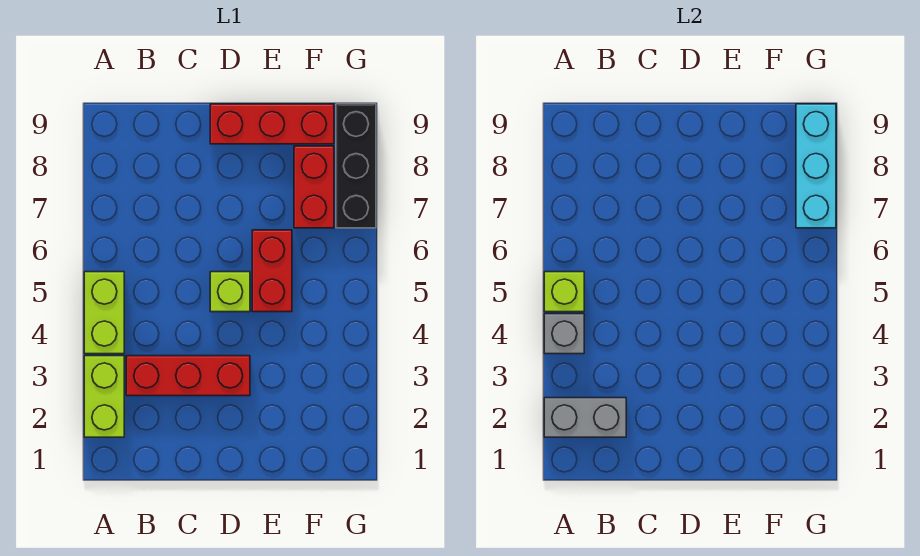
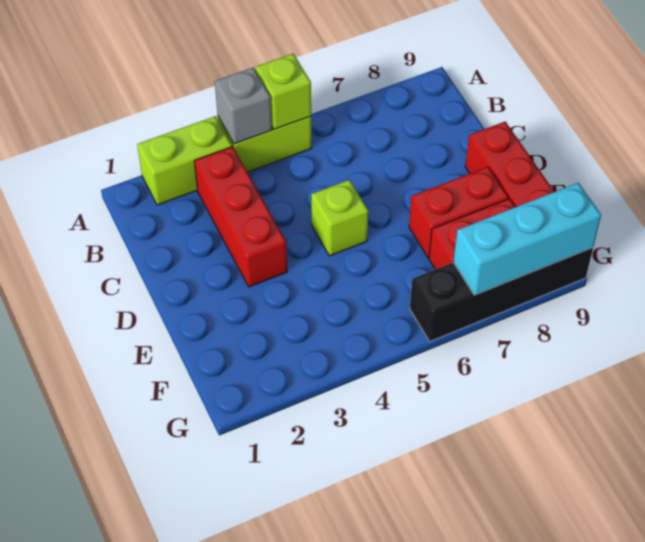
grey brick A2:B2 level 2 -> none
red brick E5:E6 level 1 -> red brick E7:E8 level 1
black brick G7:G9 level 1 -> black brick G6:G9 level 1

